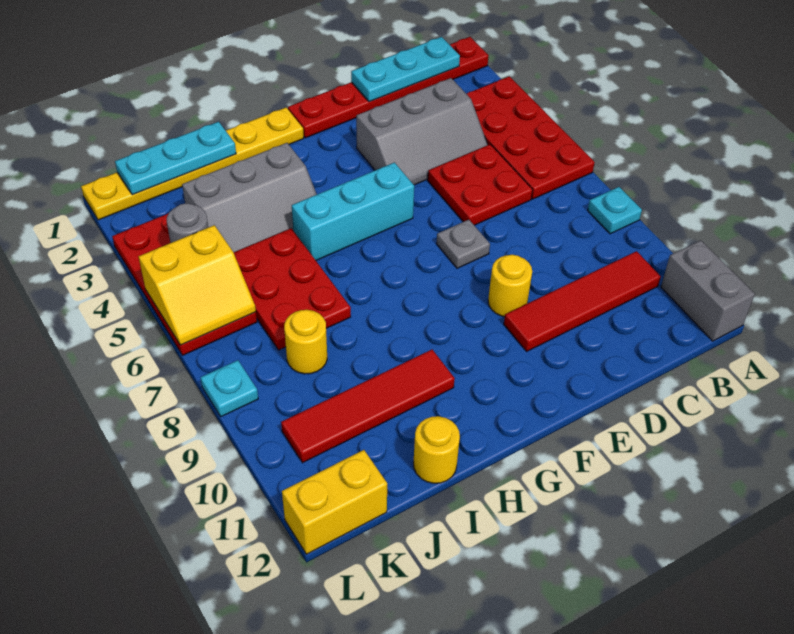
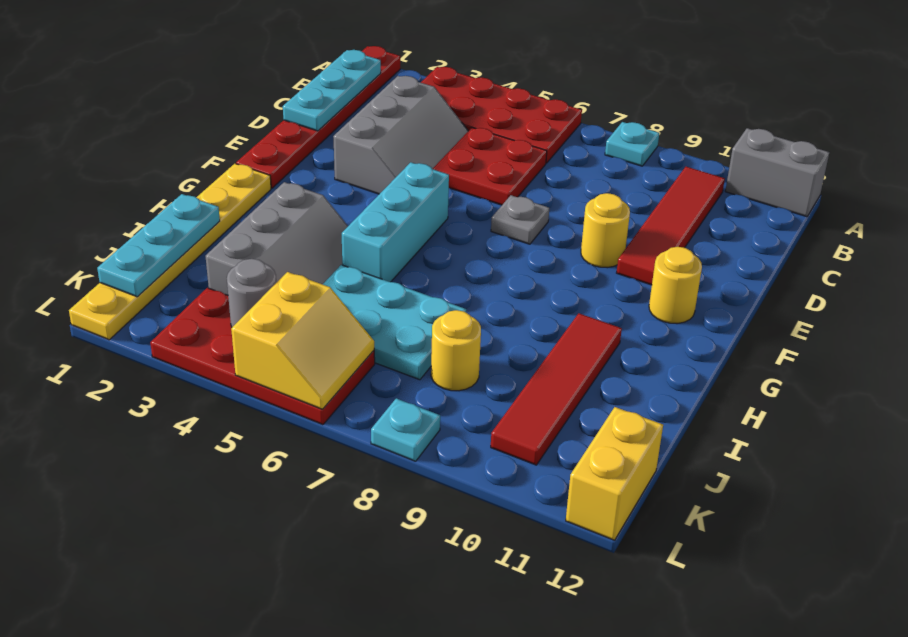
red plate I5:J7 level 1 -> cyan plate I5:J7 level 1
yellow round brick I12 level 1 -> yellow round brick F11 level 1

